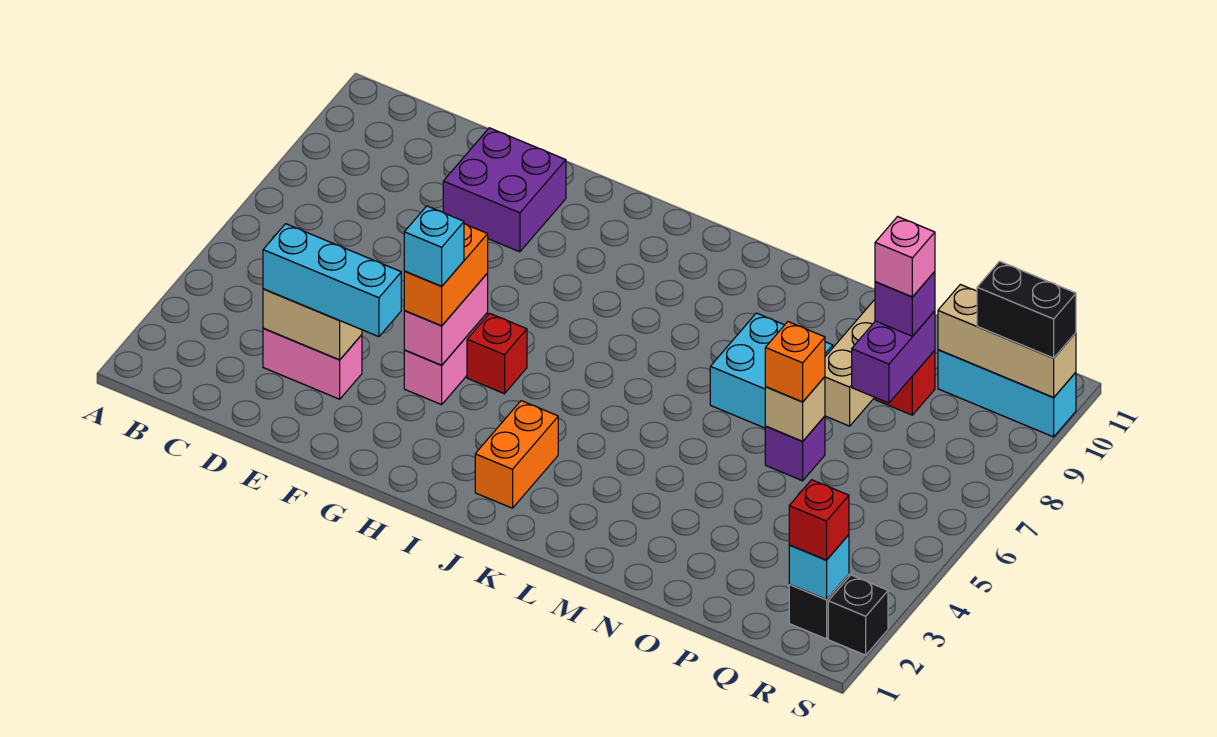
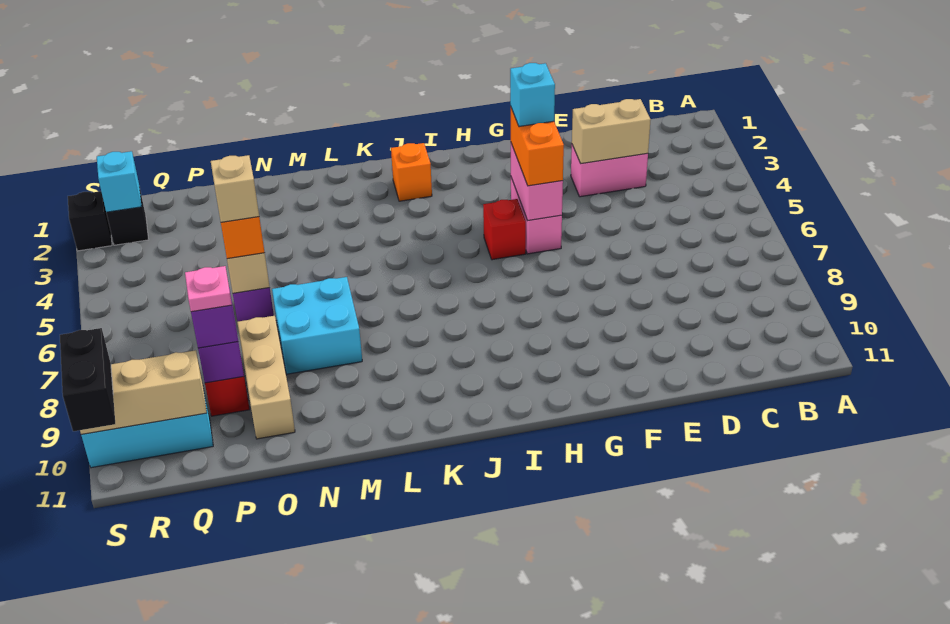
cyan brick D3:F3 level 3 -> none
purple brick E9:F10 level 1 -> none
orange brick J2:J3 level 1 -> orange brick J2 level 1
none -> tan brick O6 level 4
pink brick P9 level 4 -> pink plate P9 level 4
red brick R2 level 3 -> none
black brick R10:S10 level 3 -> black brick S10:S11 level 3

